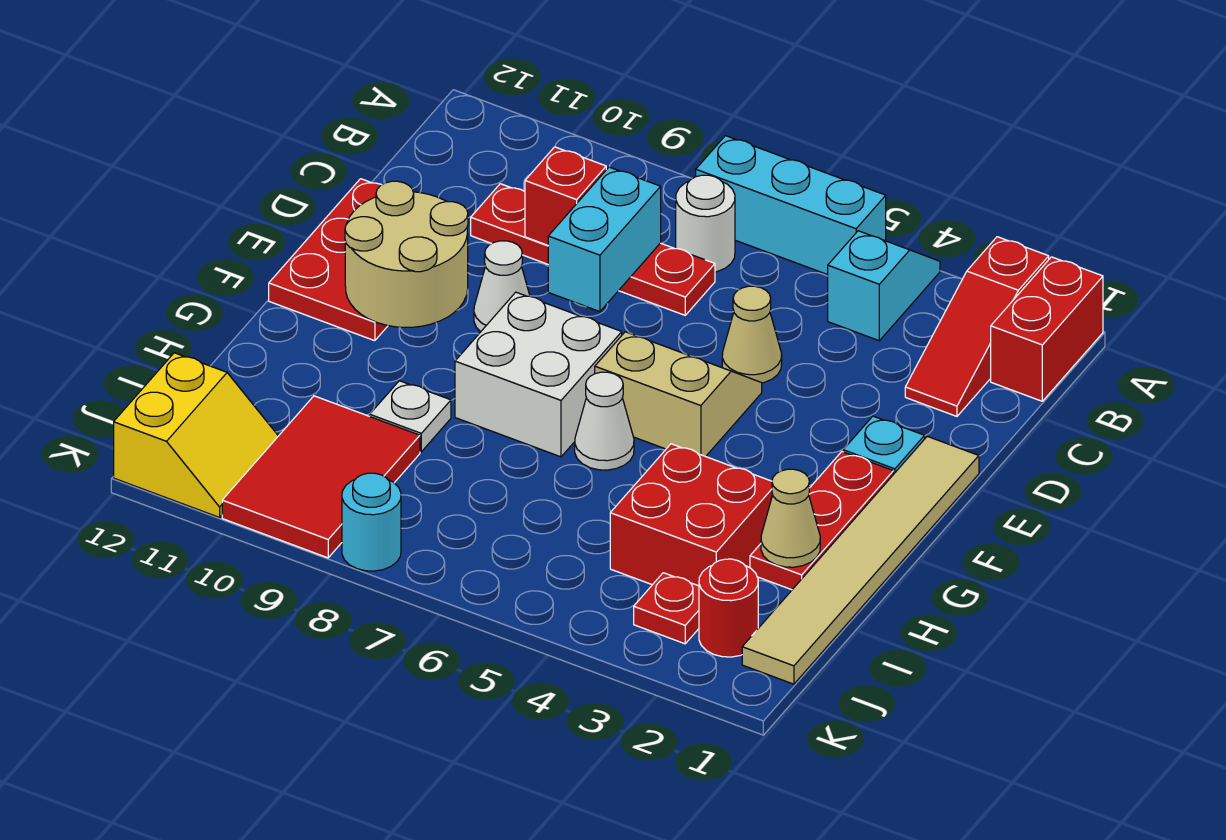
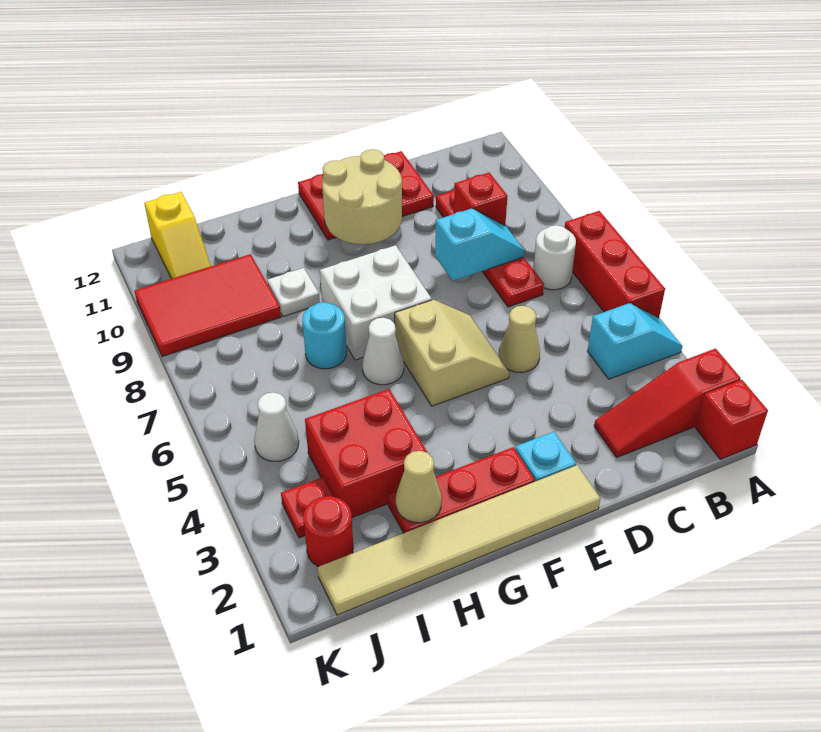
red brick A1:B1 level 1 -> red brick A1 level 1
cyan brick A5:A7 level 1 -> red brick A5:A7 level 1
cyan brick C8:D8 level 2 -> cyan slope C8:D8 level 2 top D
white cone E9 level 1 -> white cone J5 level 1
yellow slope J11:K12 level 1 top 12 -> yellow slope J11:J12 level 1 top 12
cyan round brick K8 level 1 -> cyan round brick H7 level 1

